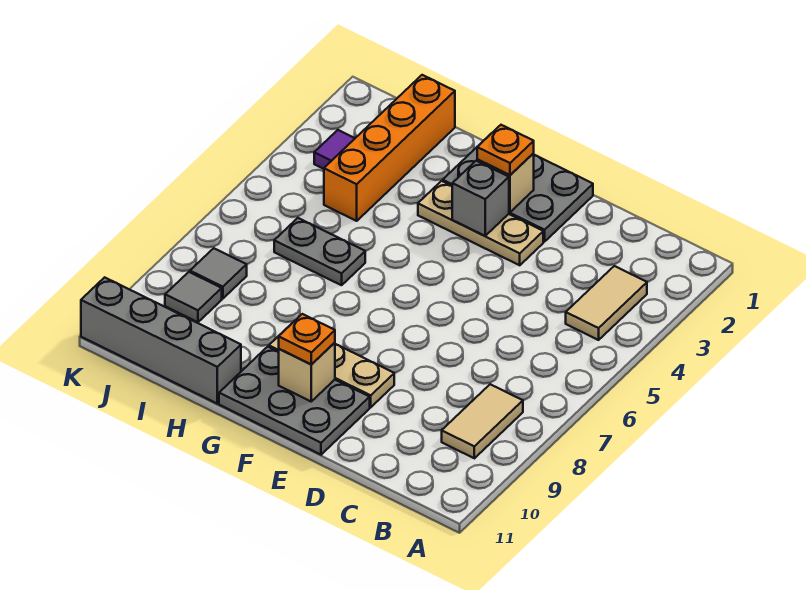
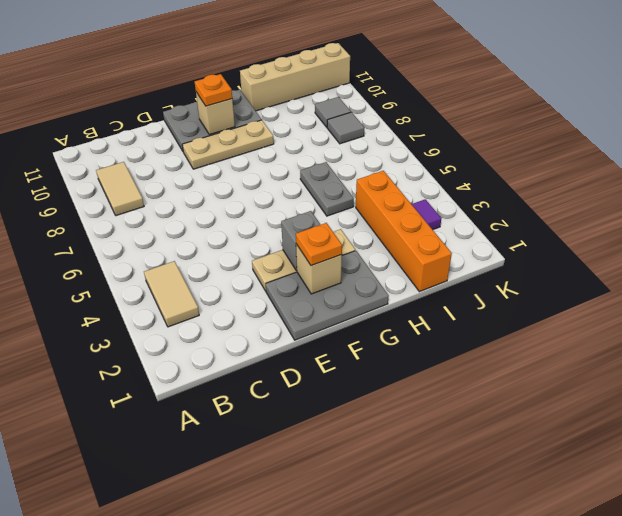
grey plate H6:I6 level 1 -> grey plate H5:H6 level 1
grey brick H11:K11 level 1 -> tan brick H11:K11 level 1

